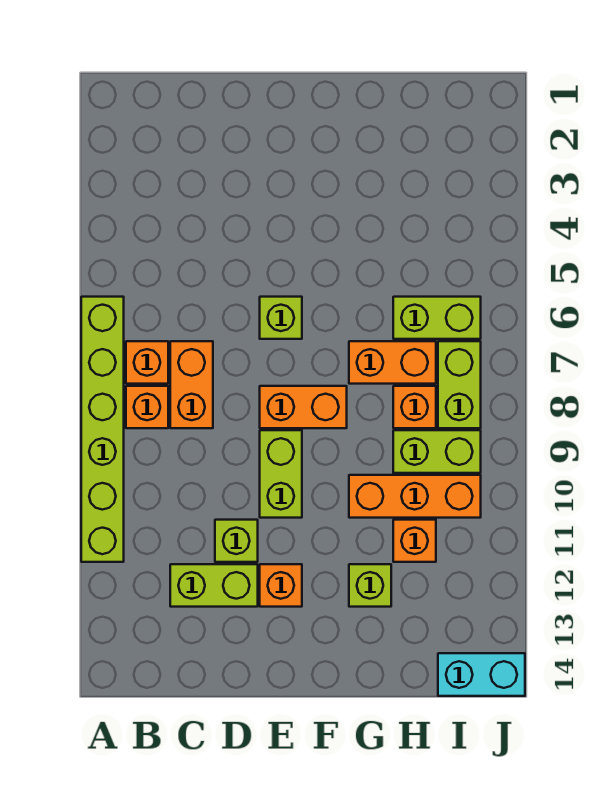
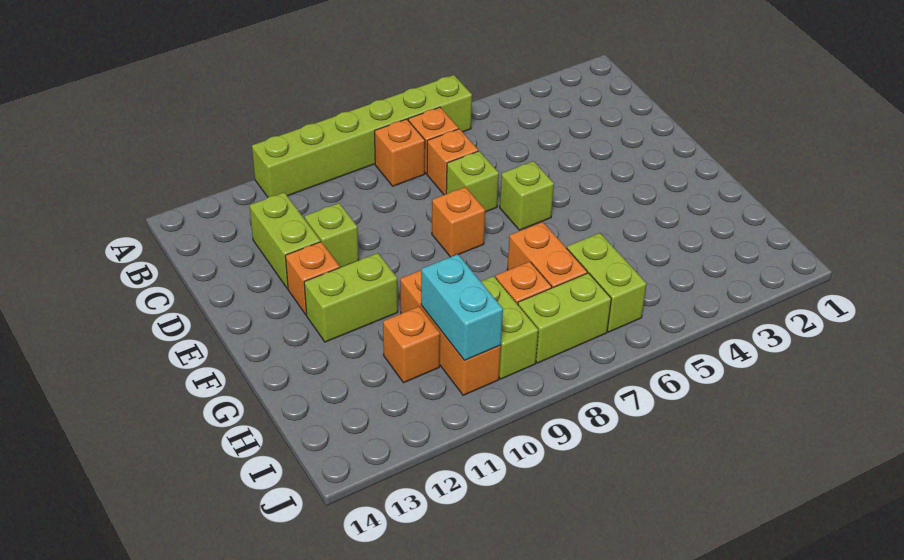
orange brick C7:C8 level 1 -> orange brick C7 level 1
orange brick E8:F8 level 1 -> orange brick E8 level 1
lime brick E9:E10 level 1 -> lime brick F11:F12 level 1
lime brick G12 level 1 -> lime brick D7 level 1
cyan brick I14:J14 level 1 -> cyan brick H10:I10 level 2

